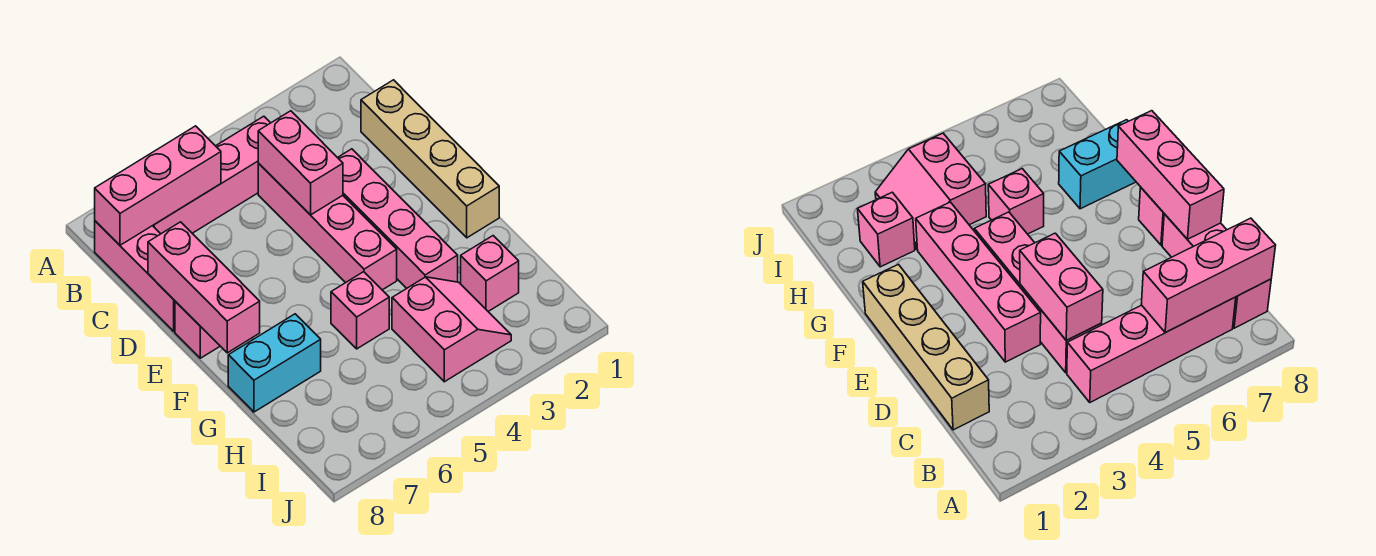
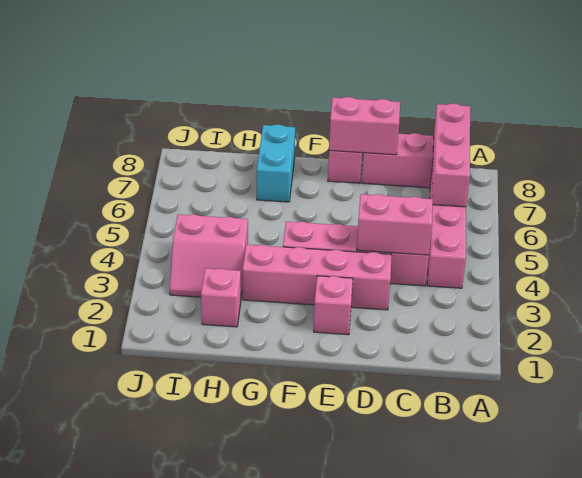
tan brick C1:F1 level 1 -> none
pink brick D8:F8 level 2 -> pink brick D8:E8 level 2
pink brick G5 level 1 -> pink brick E2 level 1

